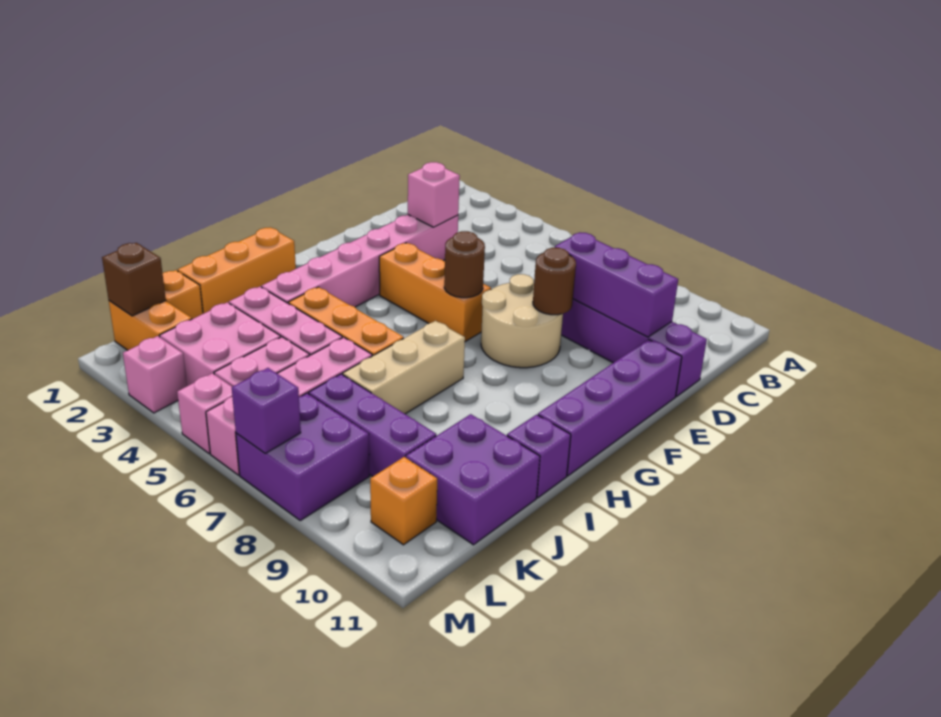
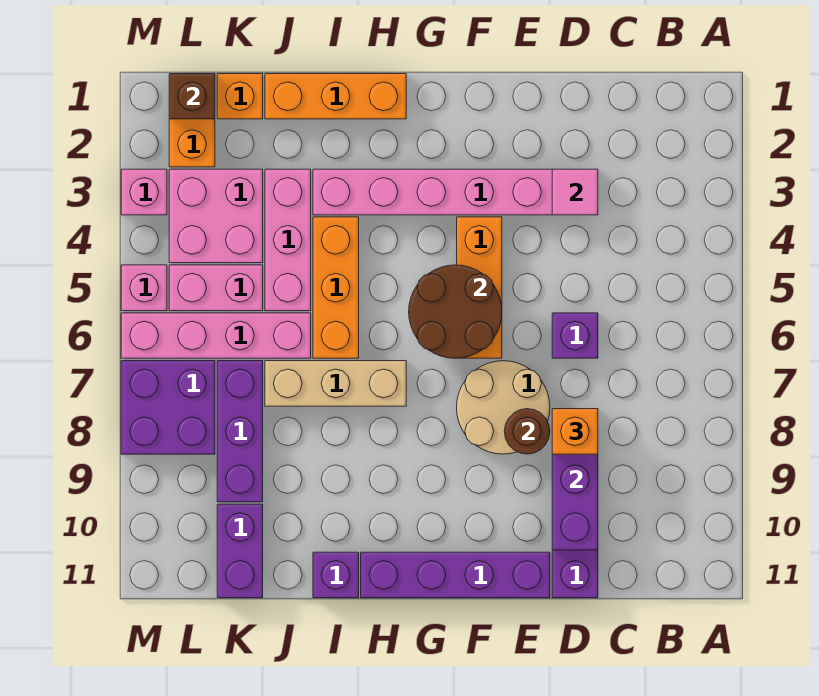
pink brick D3 level 2 -> pink tile D3 level 2
brown round brick F6 level 2 -> brown round brick F5:G6 level 2
purple brick J10:K11 level 1 -> purple brick K10:K11 level 1
orange brick L10 level 1 -> orange brick D8 level 3
purple brick M7 level 2 -> purple brick D6 level 1

